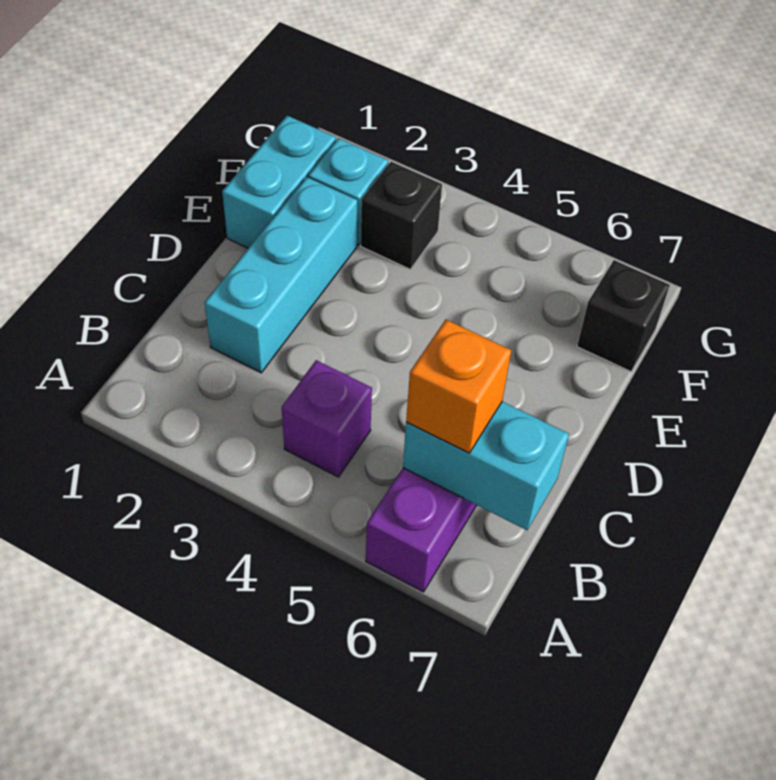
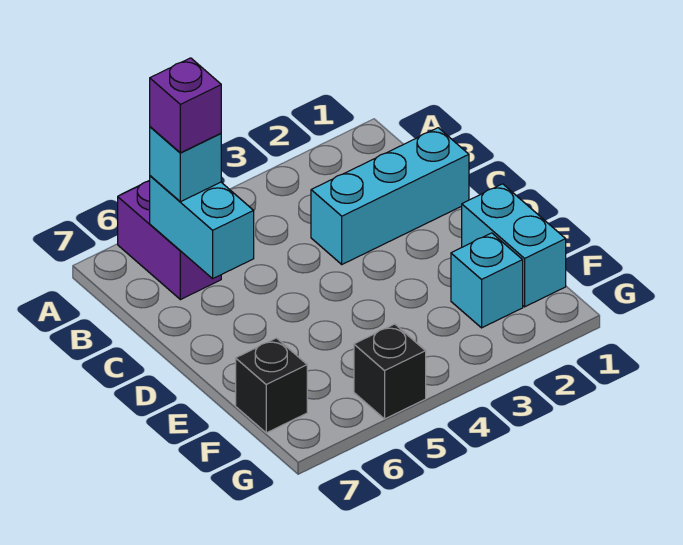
purple brick B4 level 1 -> purple brick B6 level 4
cyan brick B6:B7 level 2 -> cyan brick B6:C6 level 2
orange brick B6 level 3 -> cyan brick B6 level 3
cyan brick C2:E2 level 1 -> cyan brick C1:C3 level 1
black brick F3 level 1 -> black brick G5 level 1

